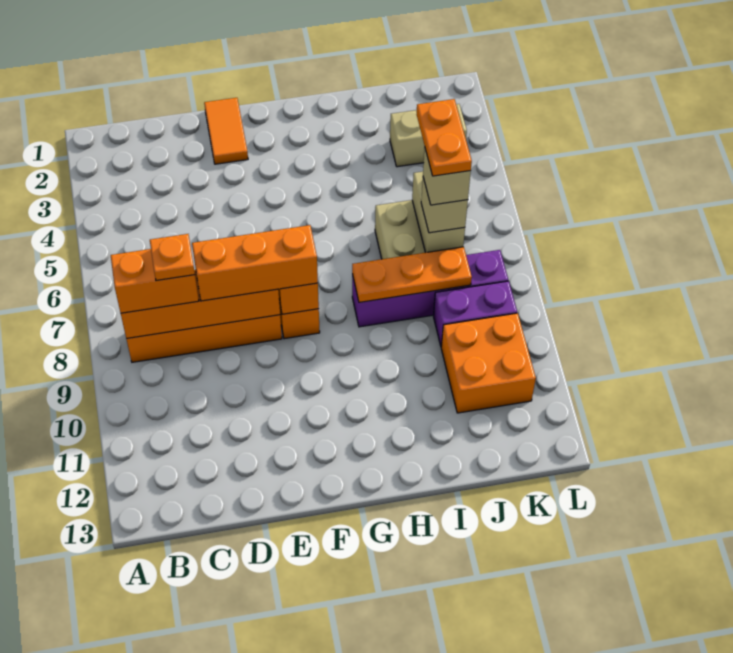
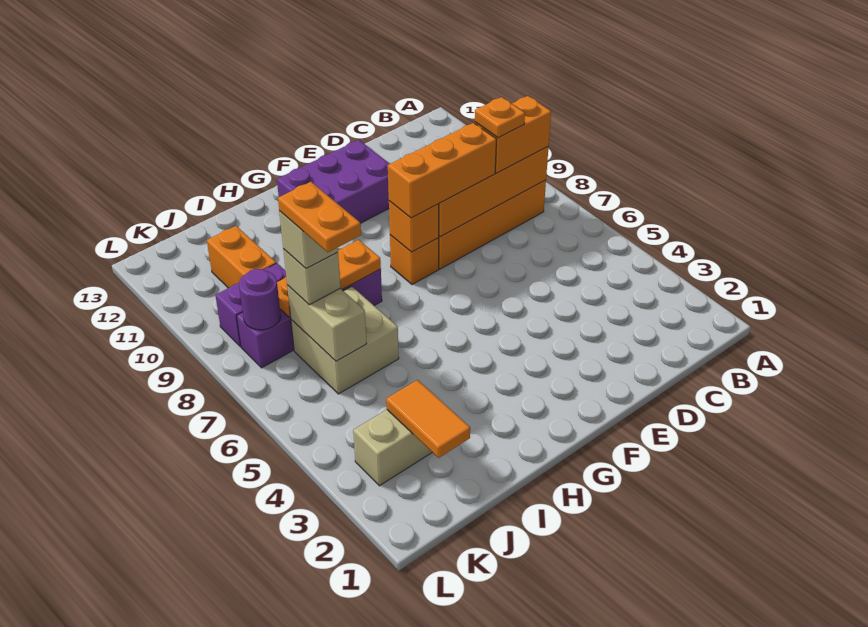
orange tile E1:E2 level 1 -> orange tile J2:J3 level 2
none -> purple brick E11:G12 level 1
orange brick J10:K11 level 1 -> orange brick J10:J11 level 1
none -> purple round brick K8 level 2

